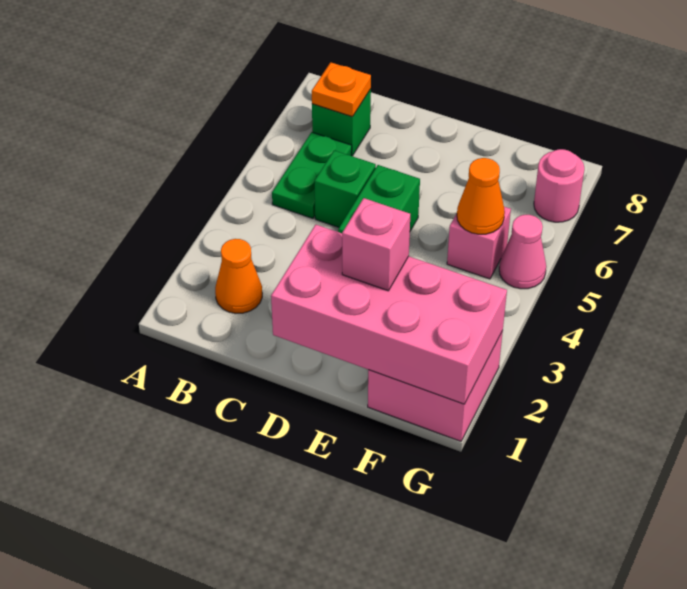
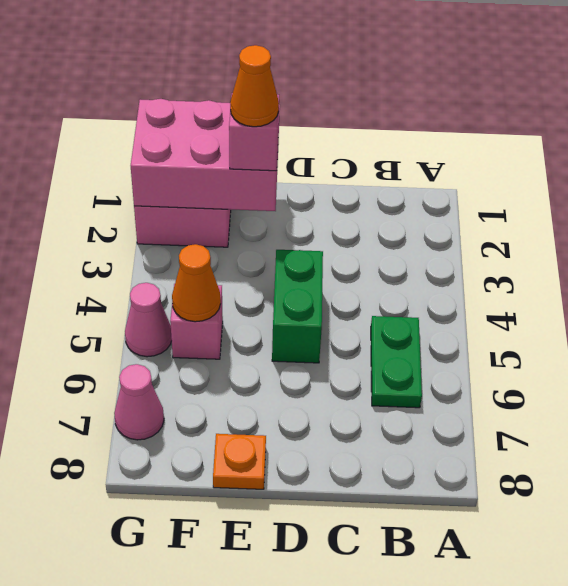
orange cone B2 level 1 -> orange cone E2 level 4
green brick B7 level 1 -> none
orange plate B7 level 2 -> orange plate E8 level 1
green brick C5 level 1 -> none
pink brick D1:G2 level 2 -> pink brick E1:G2 level 2
pink round brick G7 level 1 -> pink cone G7 level 1

